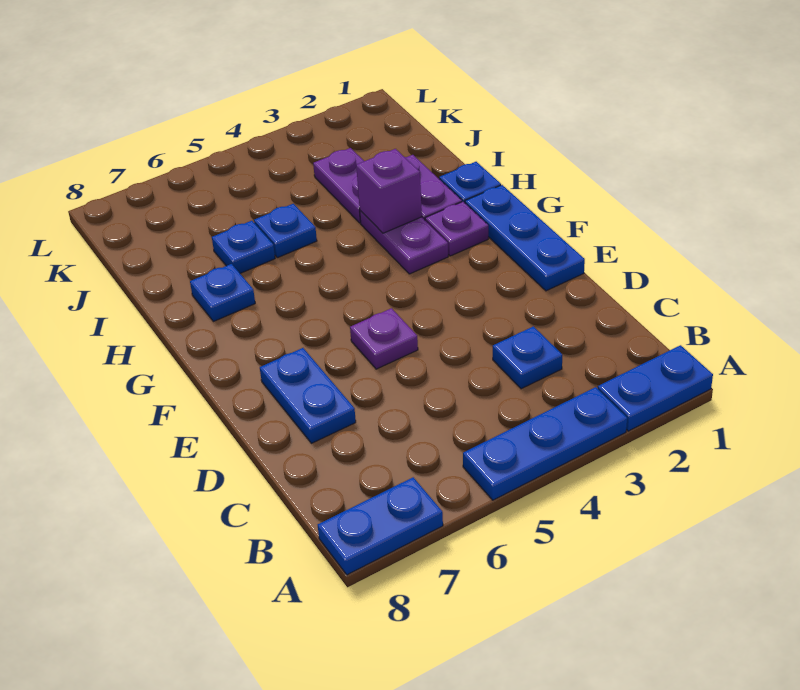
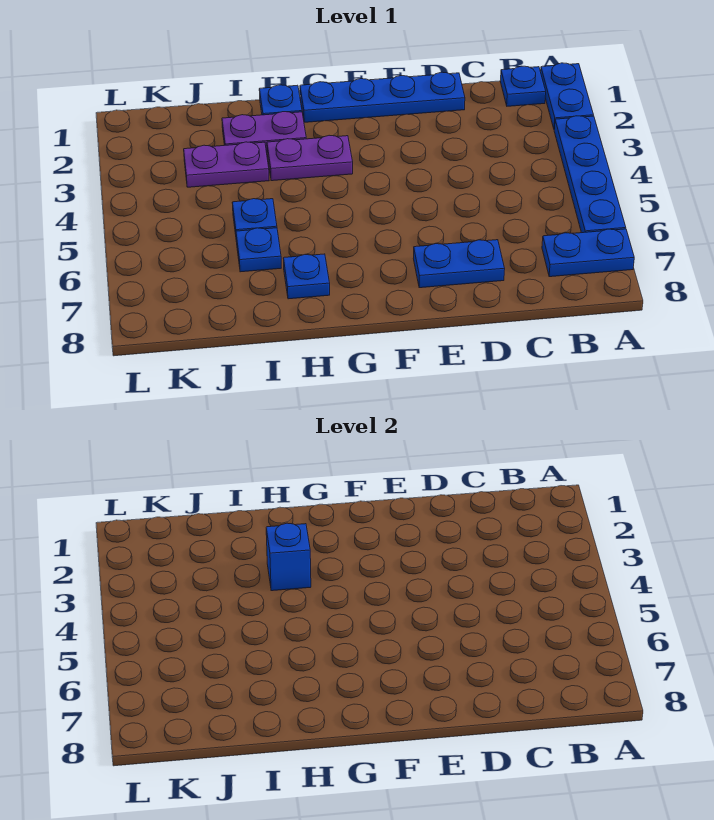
blue plate A3:A5 level 1 -> blue plate A3:A6 level 1
blue plate A7:A8 level 1 -> blue plate A7:B7 level 1
blue plate C3 level 1 -> blue plate B1 level 1
blue plate E1:G1 level 1 -> blue plate D1:G1 level 1
purple plate E5 level 1 -> none
purple plate G2 level 1 -> none
purple brick H3 level 2 -> blue brick H3 level 2

